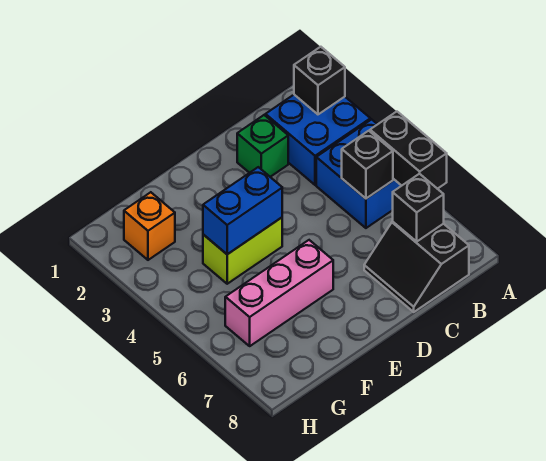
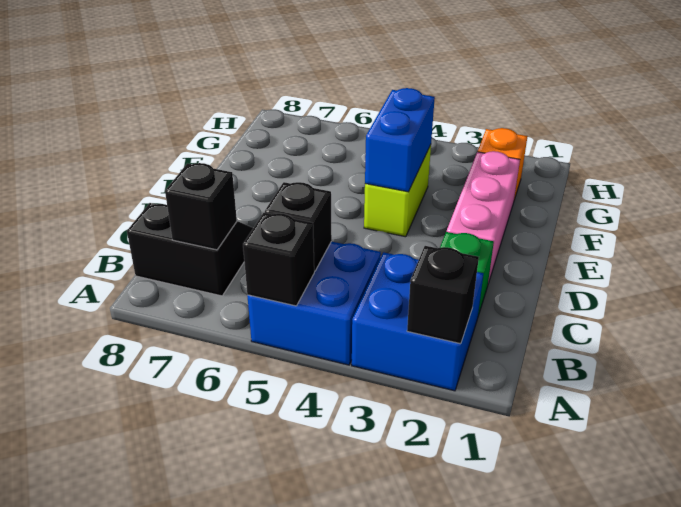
black brick A5:A6 level 2 -> black brick A5 level 2
pink brick E6:G6 level 1 -> pink brick D2:F2 level 1

